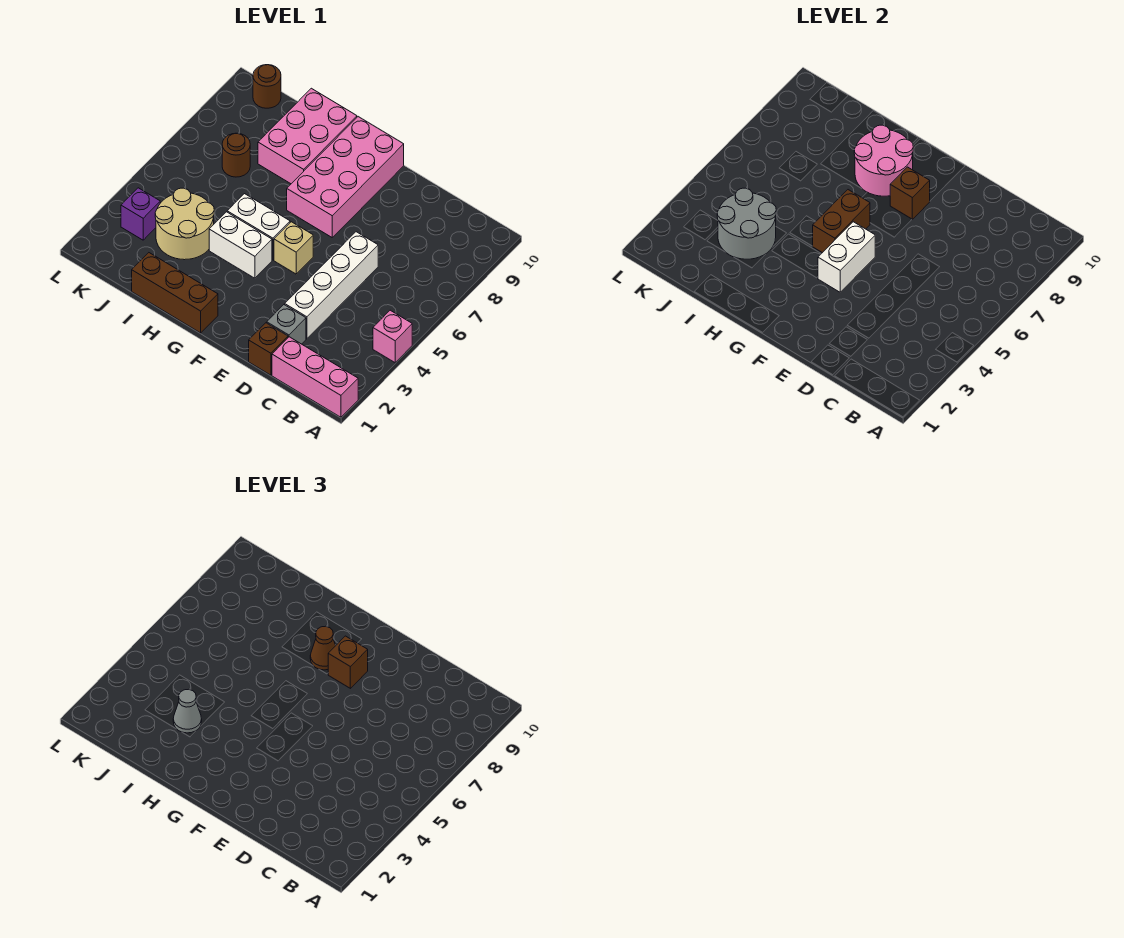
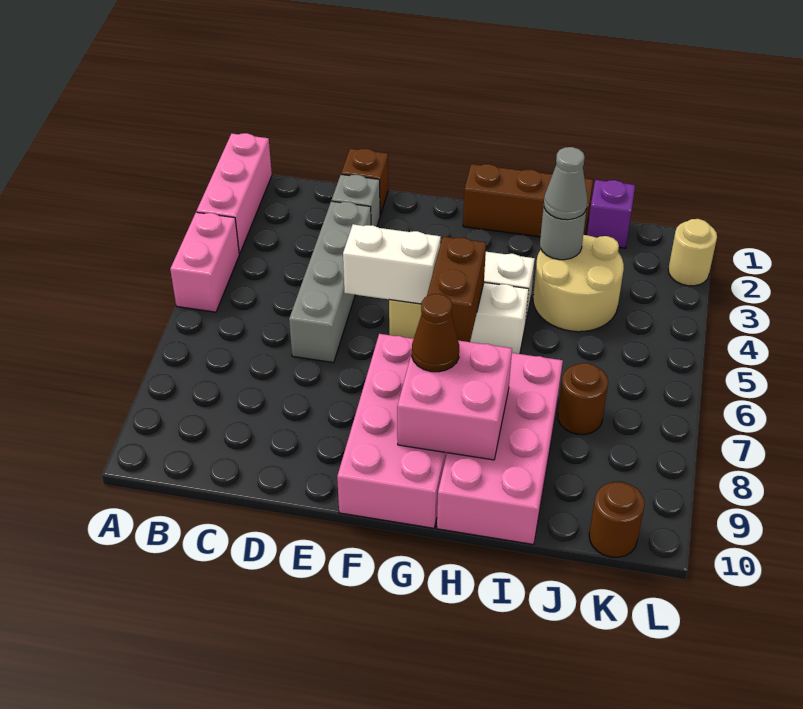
pink brick A1:C1 level 1 -> pink brick A1:A3 level 1
pink brick A4 level 1 -> pink brick A4:A5 level 1
white brick D3:D6 level 1 -> grey brick D3:D6 level 1
white brick F4:F5 level 2 -> white brick E5:F5 level 2
brown brick F8 level 2 -> none
brown brick F8 level 3 -> none
pink round brick G8:H9 level 2 -> pink brick G8:H9 level 2
pink brick H8:I10 level 1 -> pink brick H7:I10 level 1
grey round brick I3:J4 level 2 -> grey round brick I3 level 2
purple brick K3 level 1 -> purple brick J1 level 1
none -> tan round brick L2 level 1

